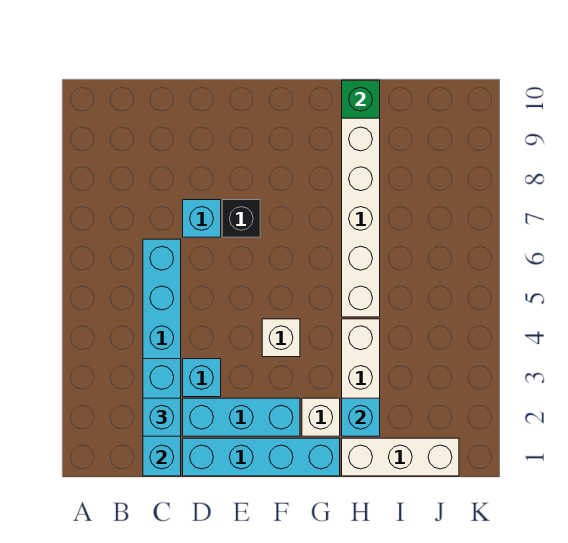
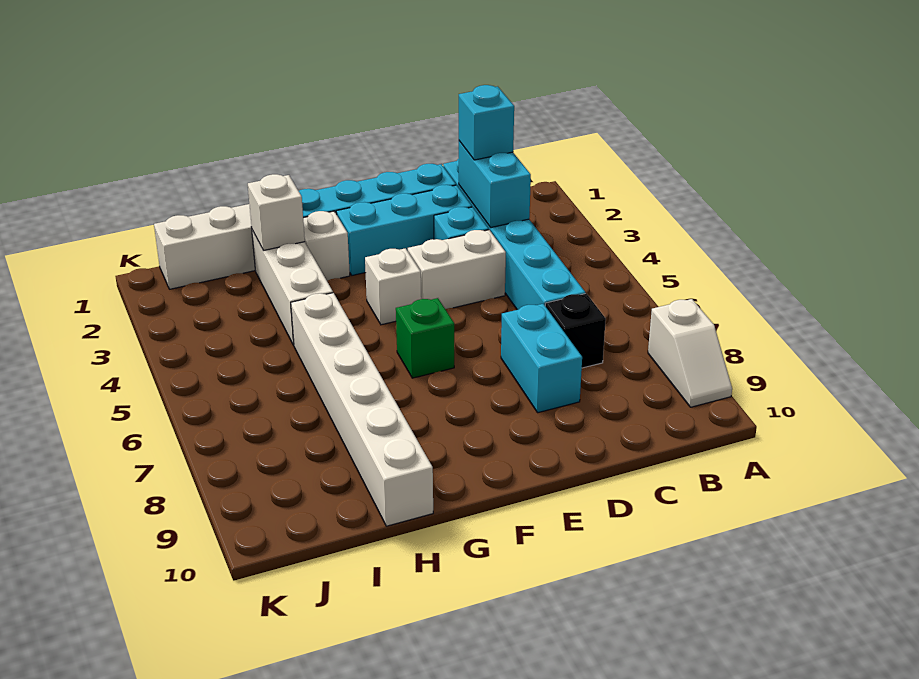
none -> white slope A8:A9 level 1 top 8
cyan brick C1:C3 level 2 -> cyan brick C2:C3 level 2
none -> white brick D4:E4 level 1
cyan brick D7 level 1 -> cyan brick D7:D8 level 1
black brick E7 level 1 -> black brick C7 level 1
cyan brick H2 level 2 -> white brick H2 level 2
green brick H10 level 2 -> green brick F6 level 1

